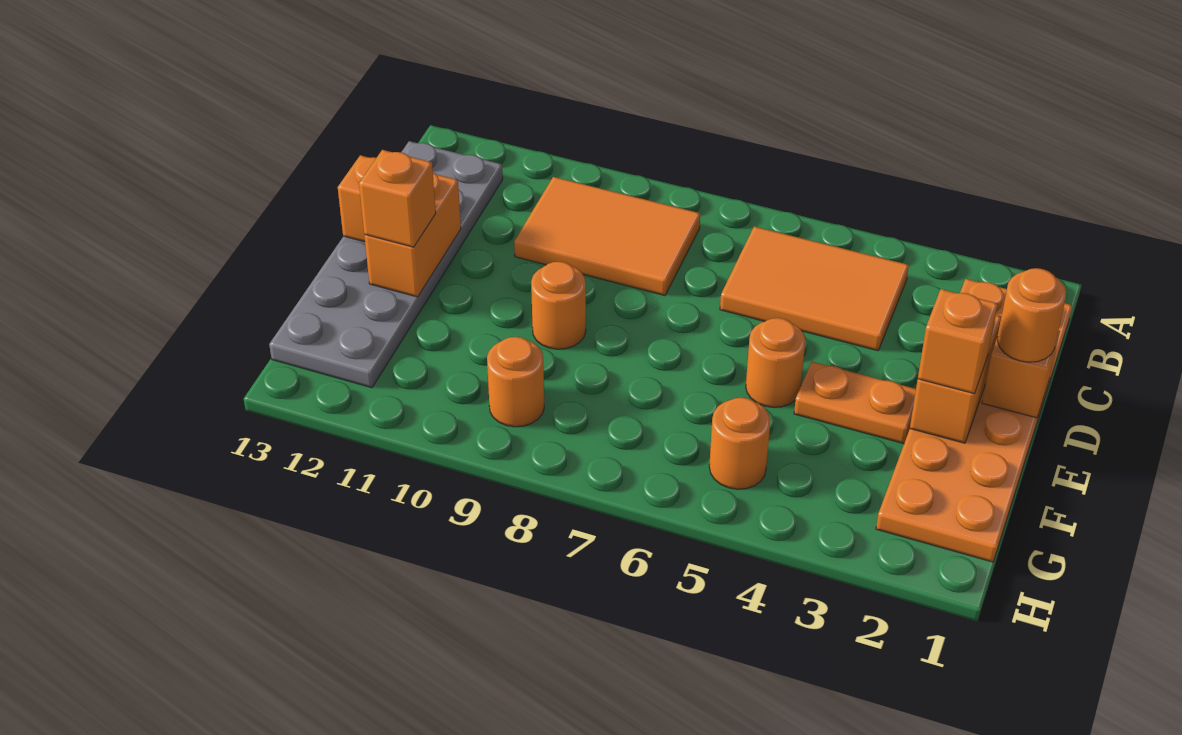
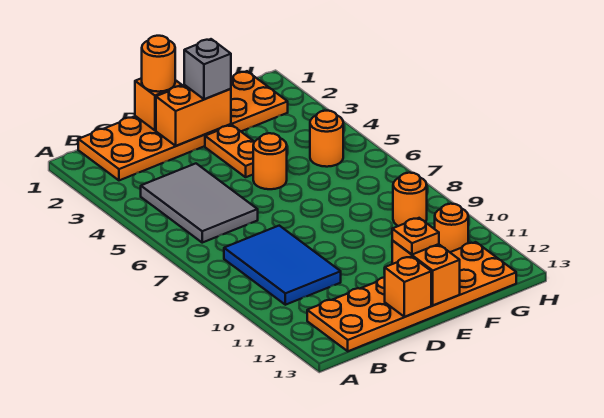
orange tile B4:C6 level 1 -> grey tile B4:C6 level 1
orange tile B8:C10 level 1 -> blue tile B8:C10 level 1
grey plate B12:G13 level 1 -> orange plate B12:G13 level 1
orange brick D12:E12 level 2 -> orange brick E12:E13 level 2
orange brick E2 level 3 -> grey brick E2 level 3
orange round brick E9 level 1 -> orange round brick G11 level 1
orange brick E12 level 3 -> orange plate E12 level 3

